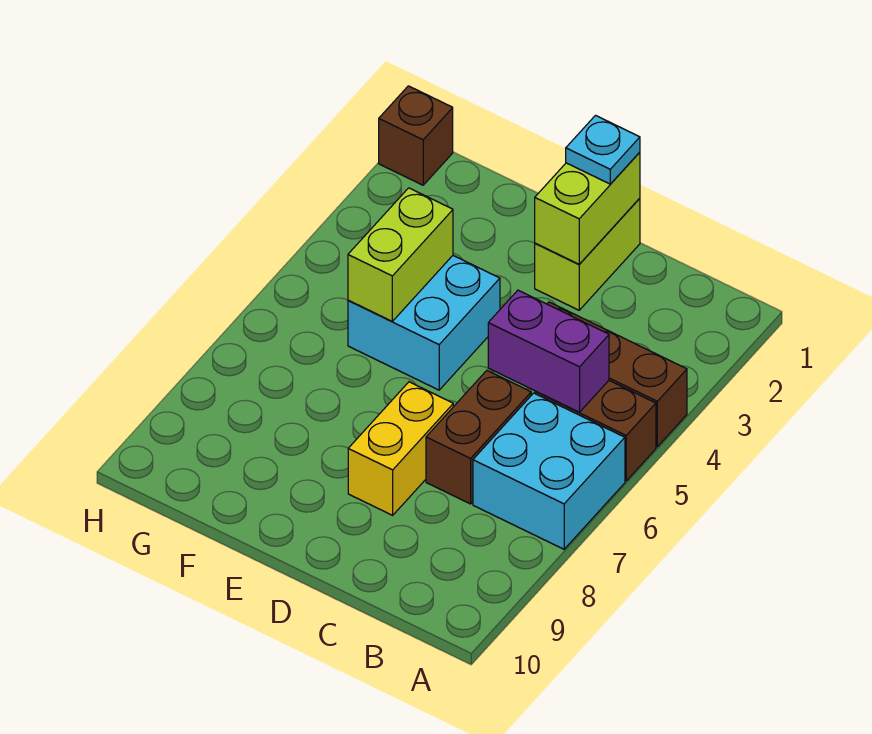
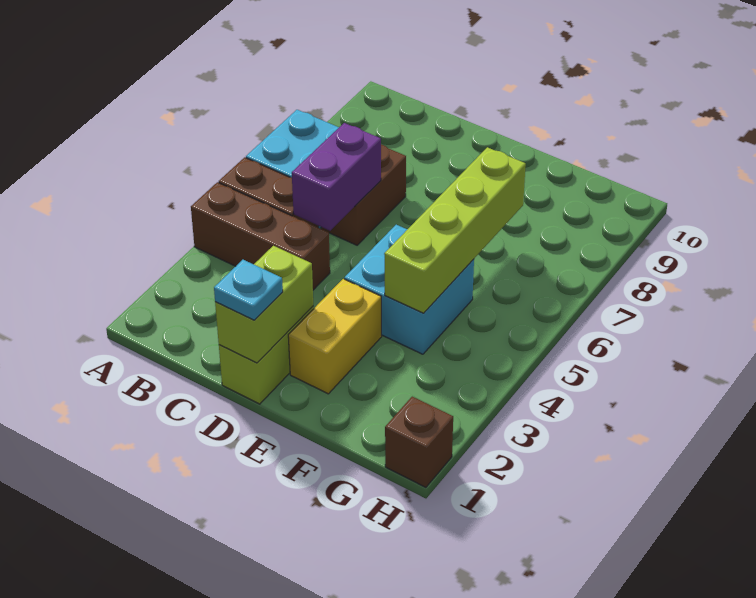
purple brick B5:C5 level 2 -> purple brick C5:C6 level 2
yellow brick D7:D8 level 1 -> yellow brick E2:E3 level 1
lime brick F4:F5 level 2 -> lime brick F4:F7 level 2

